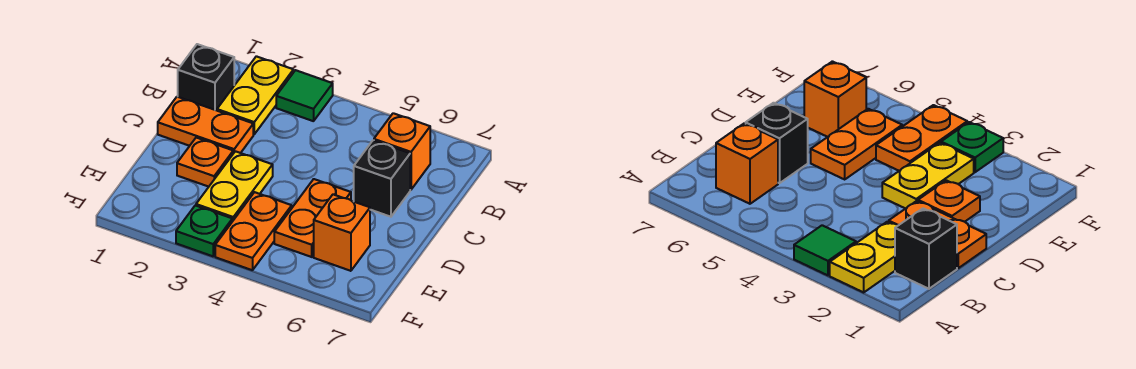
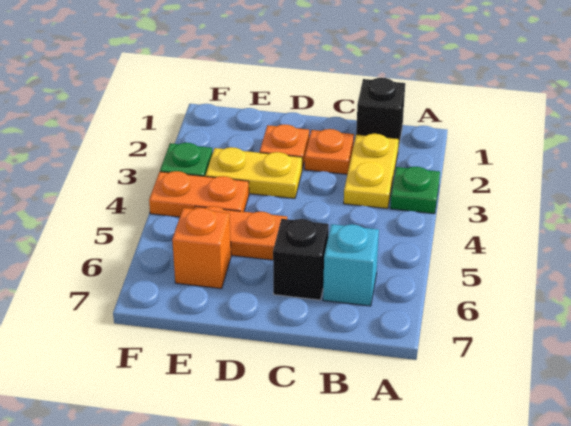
yellow plate A2:B2 level 1 -> yellow plate B2:B3 level 1
green tile A3 level 1 -> green plate A3 level 1
orange brick B6 level 1 -> cyan brick B6 level 1
orange plate C1:C2 level 1 -> orange plate C2 level 1

